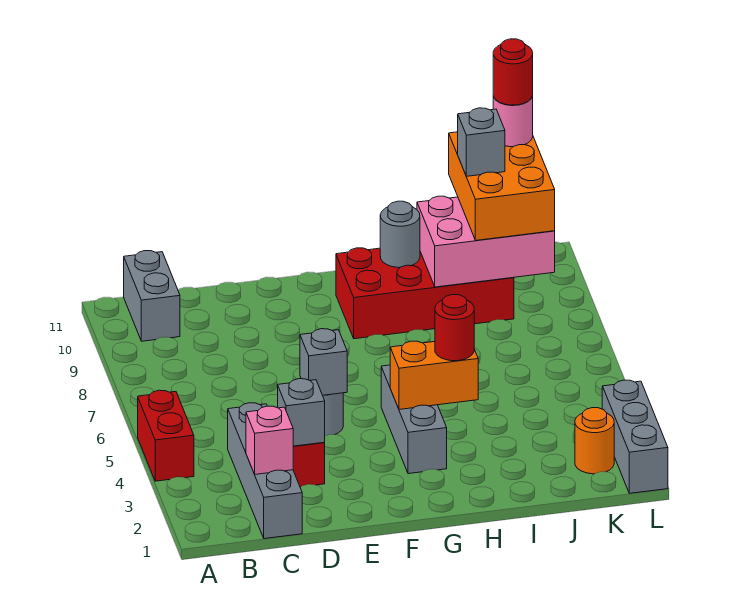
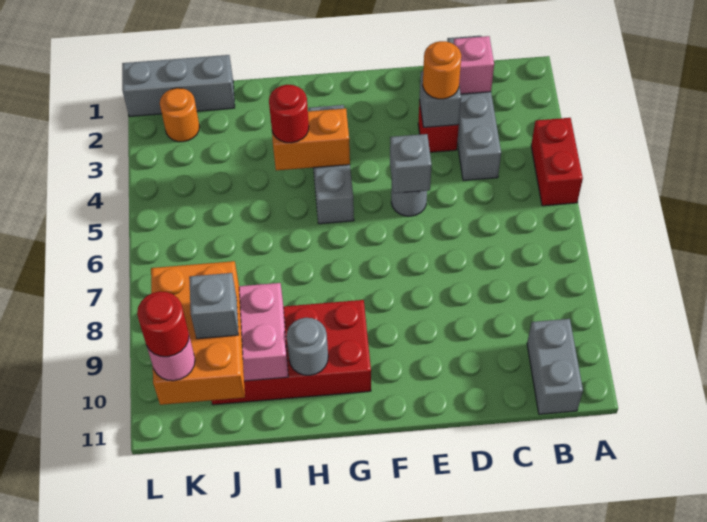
none -> orange round brick D3 level 3
grey brick L1:L3 level 1 -> grey brick J1:L1 level 1

